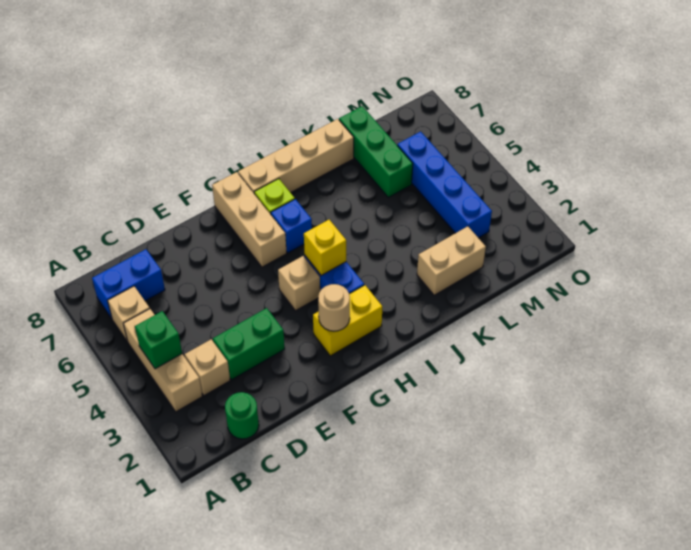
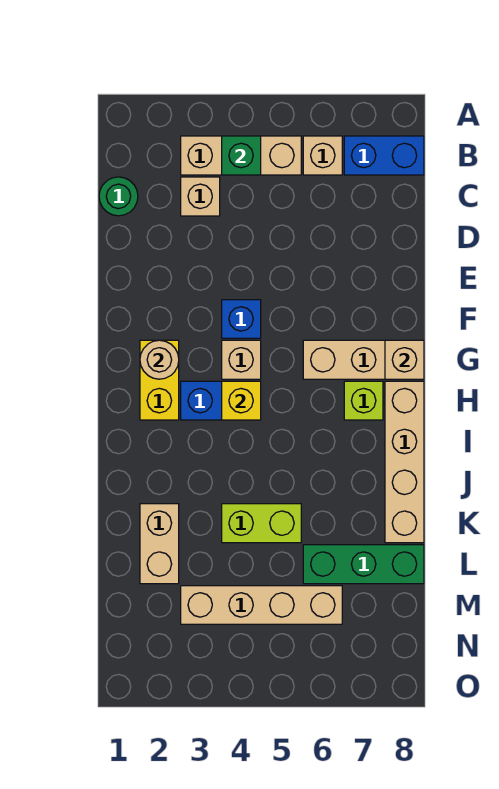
blue brick B7:C7 level 1 -> blue brick B7:B8 level 1
green brick D3:E3 level 1 -> none
none -> tan brick G8 level 2
blue brick H6 level 1 -> blue brick F4 level 1
none -> lime brick K4:K5 level 1
blue brick M3:M6 level 1 -> tan brick M3:M6 level 1

